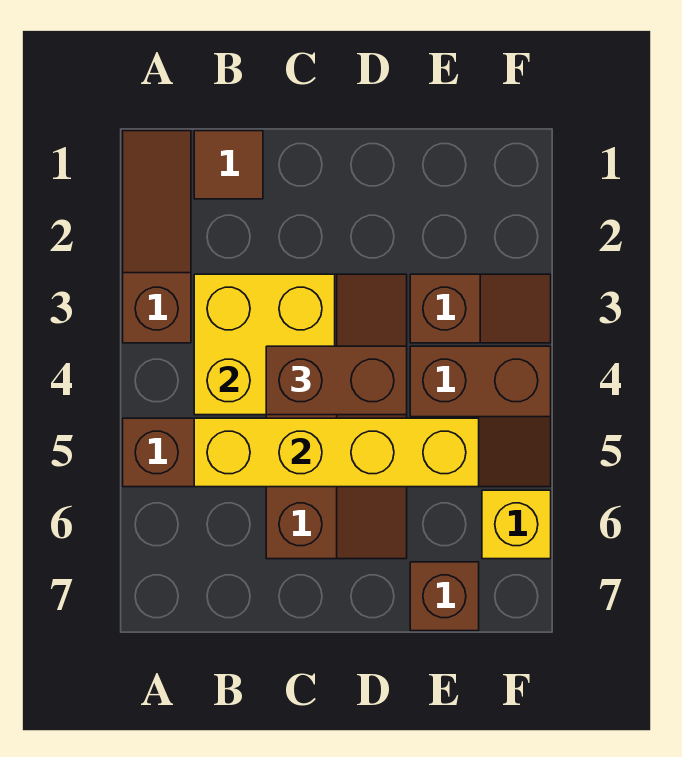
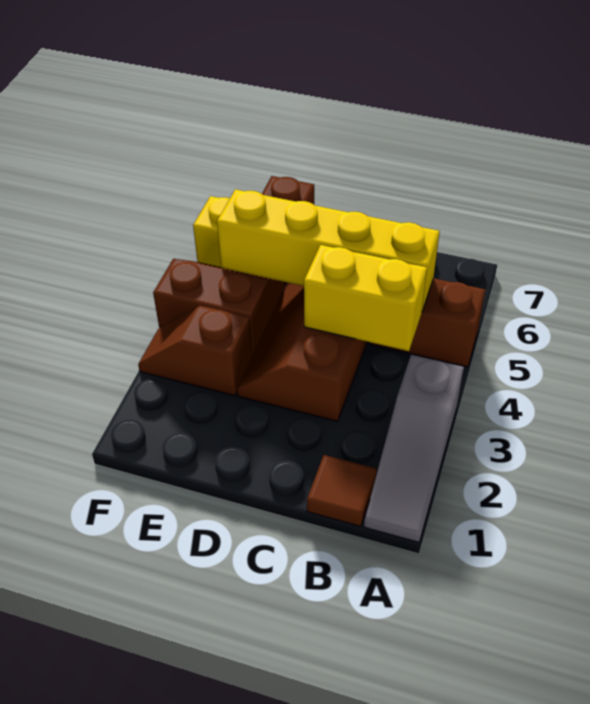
brown slope A1:A3 level 1 top 3 -> grey slope A1:A3 level 1 top 3
yellow brick B3:C4 level 2 -> yellow brick B4:C4 level 2
brown brick C4:D4 level 3 -> none

